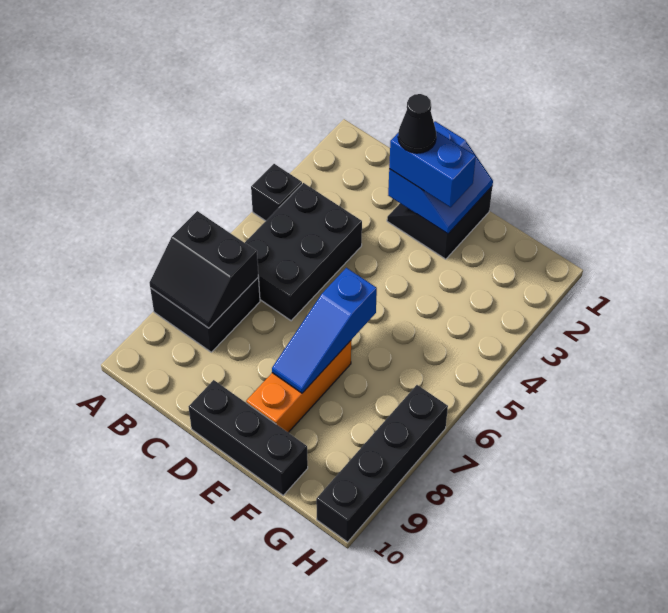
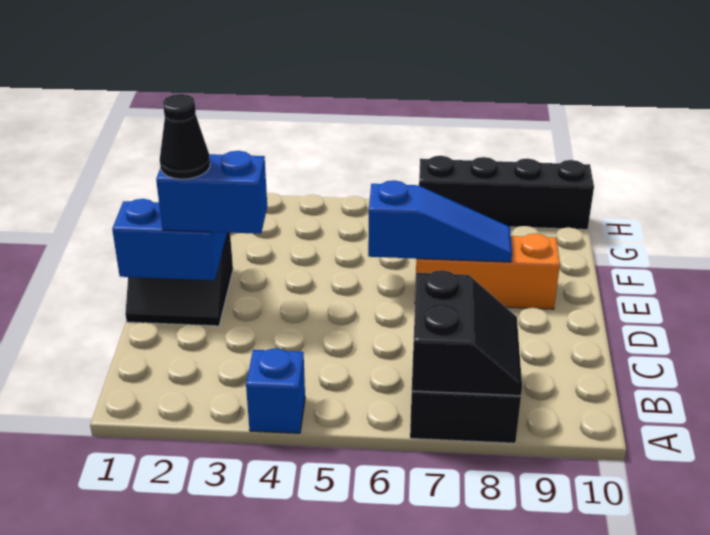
black brick A4 level 1 -> blue brick A4 level 1
black brick B4:C6 level 1 -> none
blue brick D2:E2 level 3 -> blue brick D2:D3 level 3
black brick D10:F10 level 1 -> none

